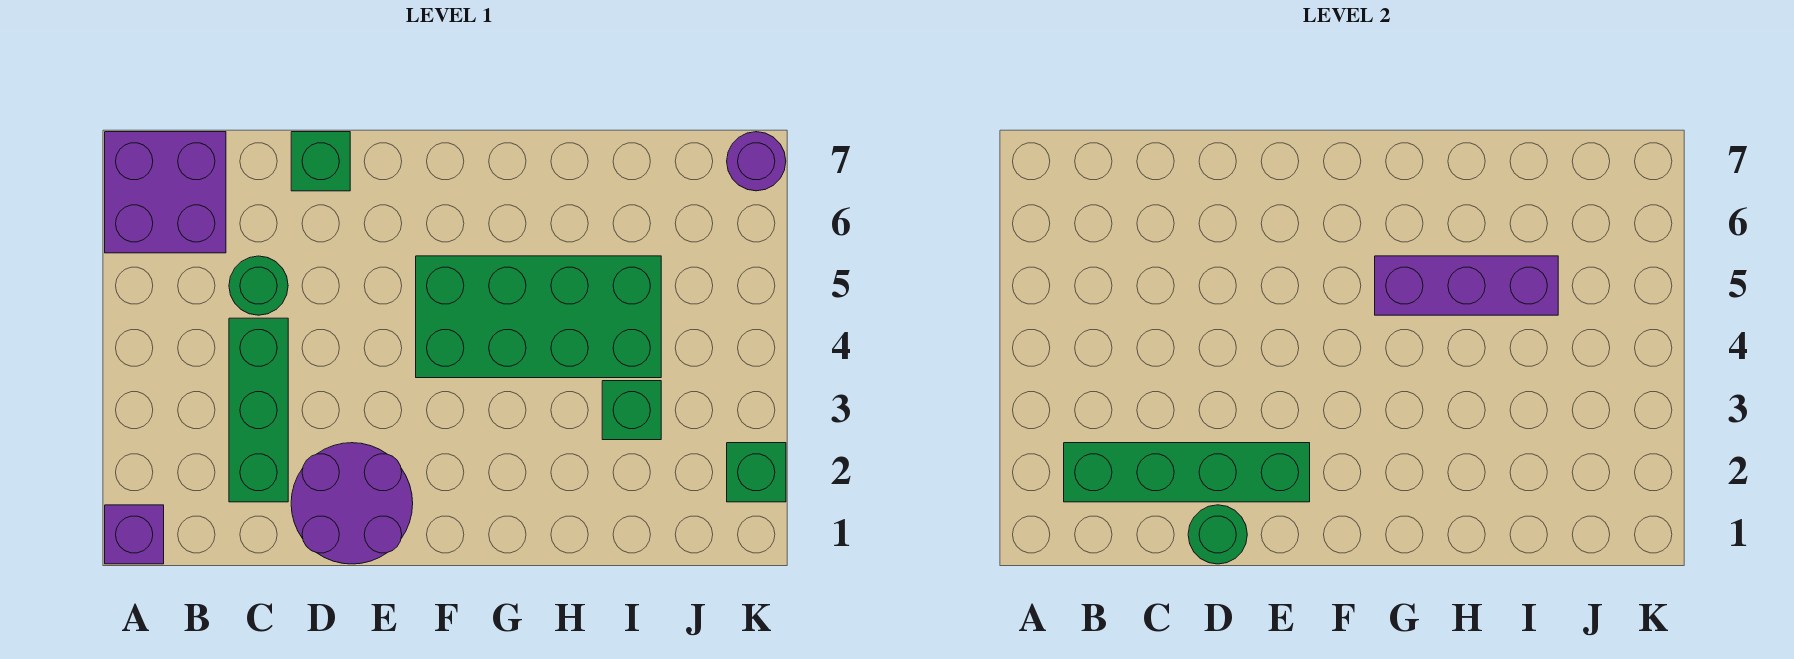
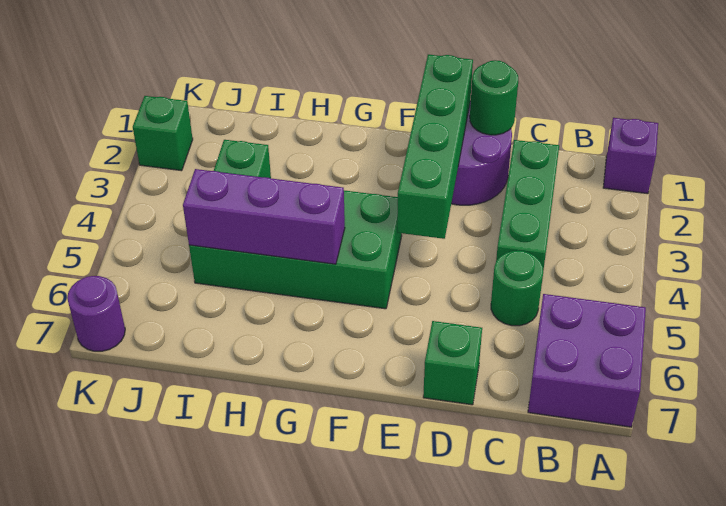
green brick B2:E2 level 2 -> green brick E1:E4 level 2

